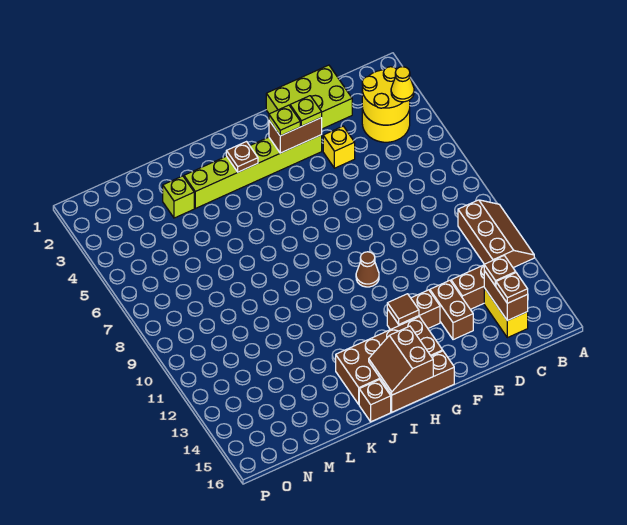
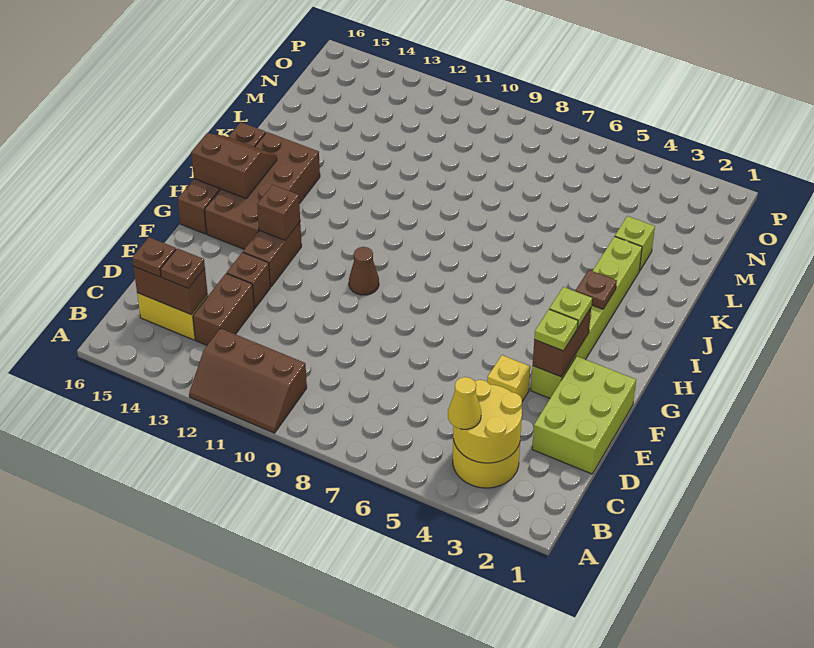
brown brick E13:E14 level 1 -> brown brick E13 level 1
brown tile G13 level 2 -> brown brick G13 level 2

